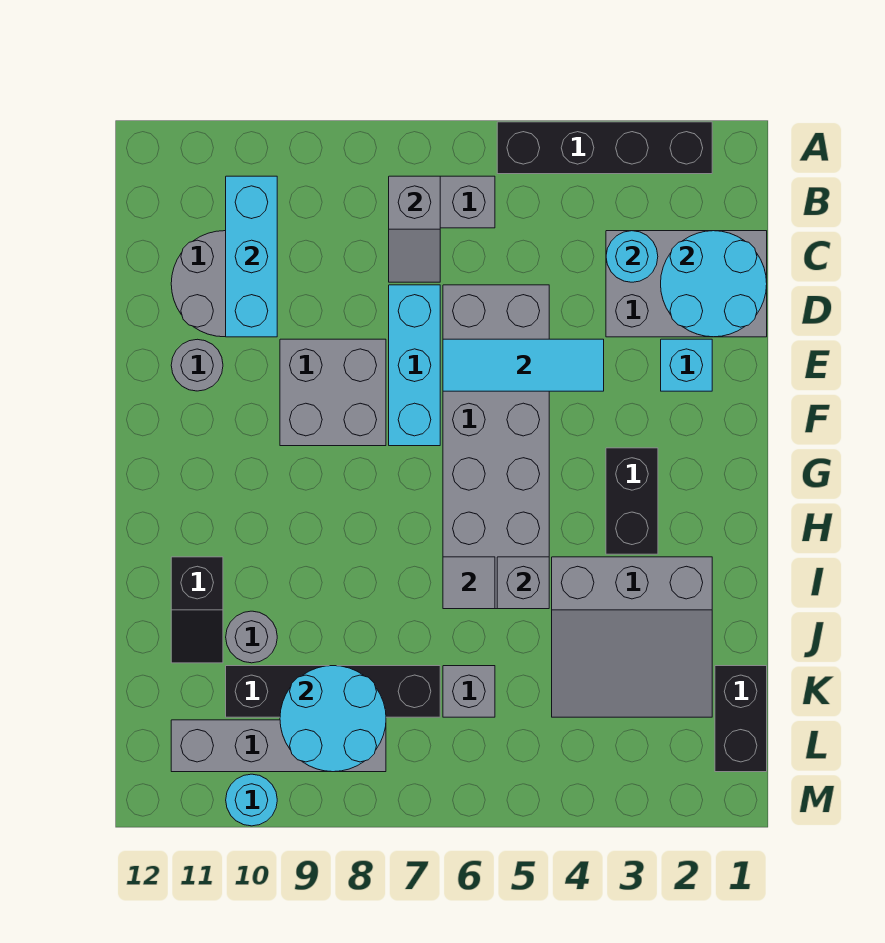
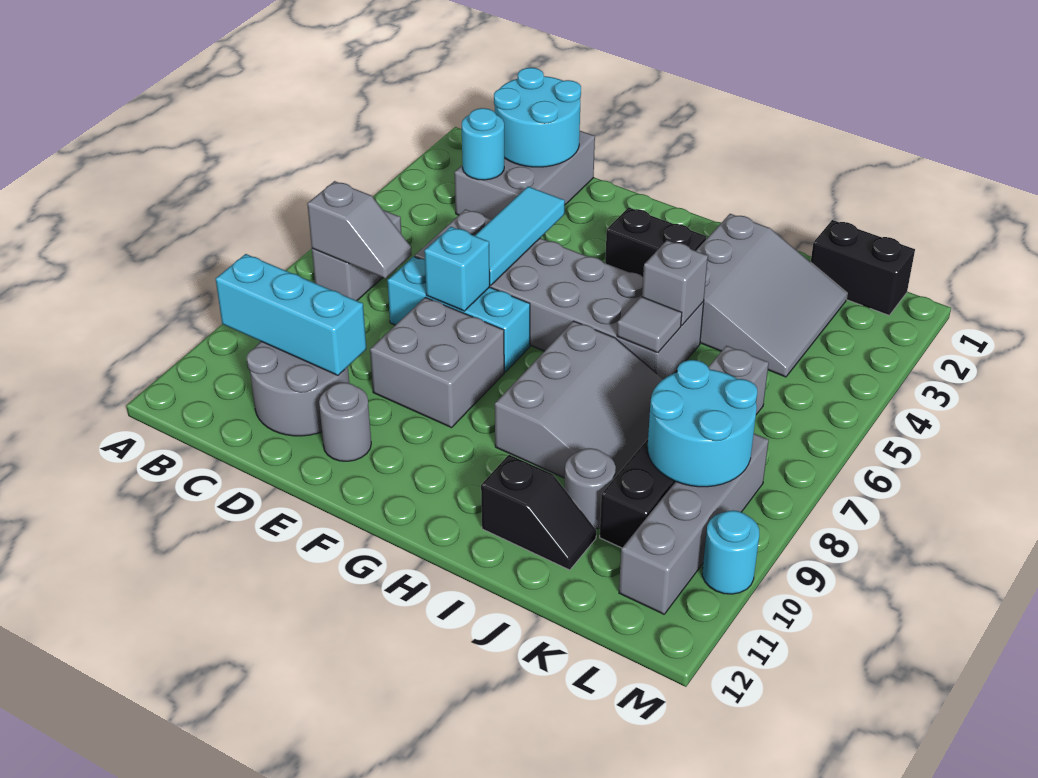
black brick A2:A5 level 1 -> none
cyan brick E2 level 1 -> cyan brick E7 level 2
none -> grey slope H7:J9 level 1 top H

